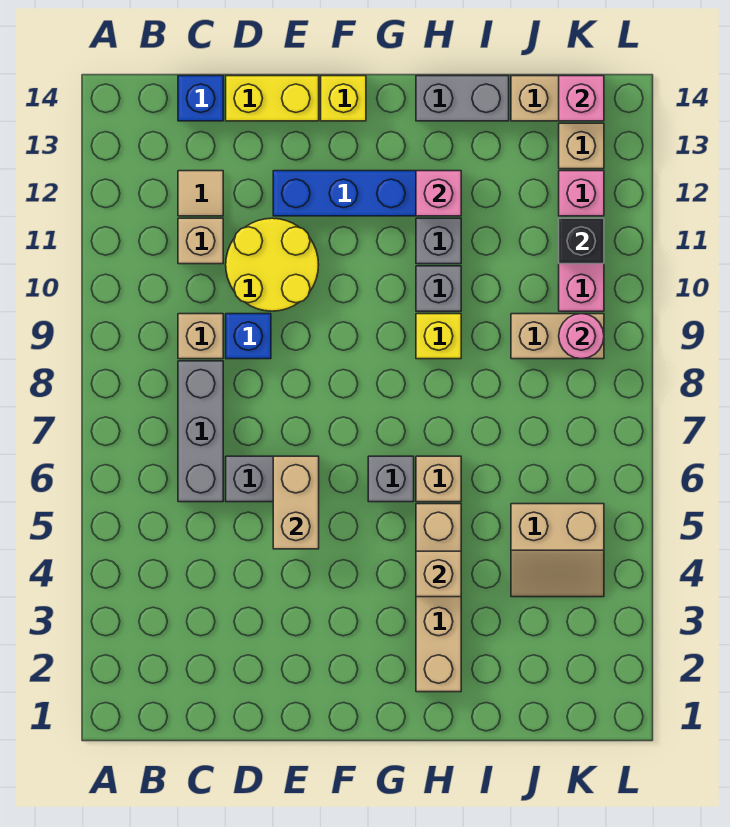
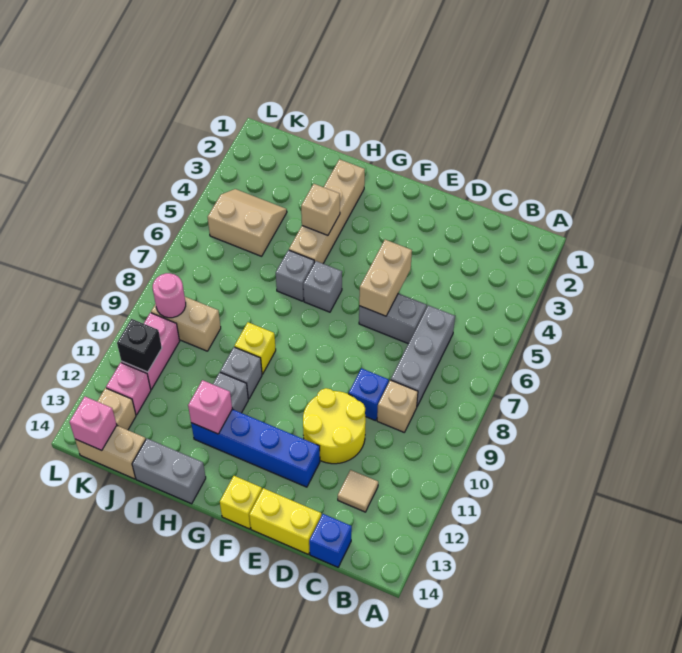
tan brick C11 level 1 -> none
tan brick H6 level 1 -> grey brick H6 level 1

